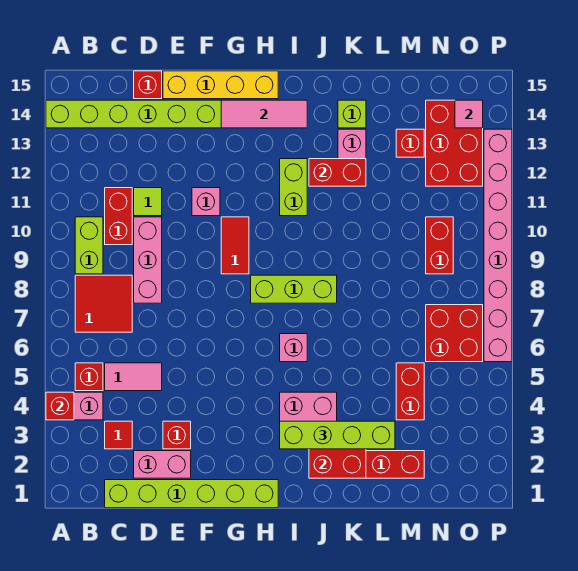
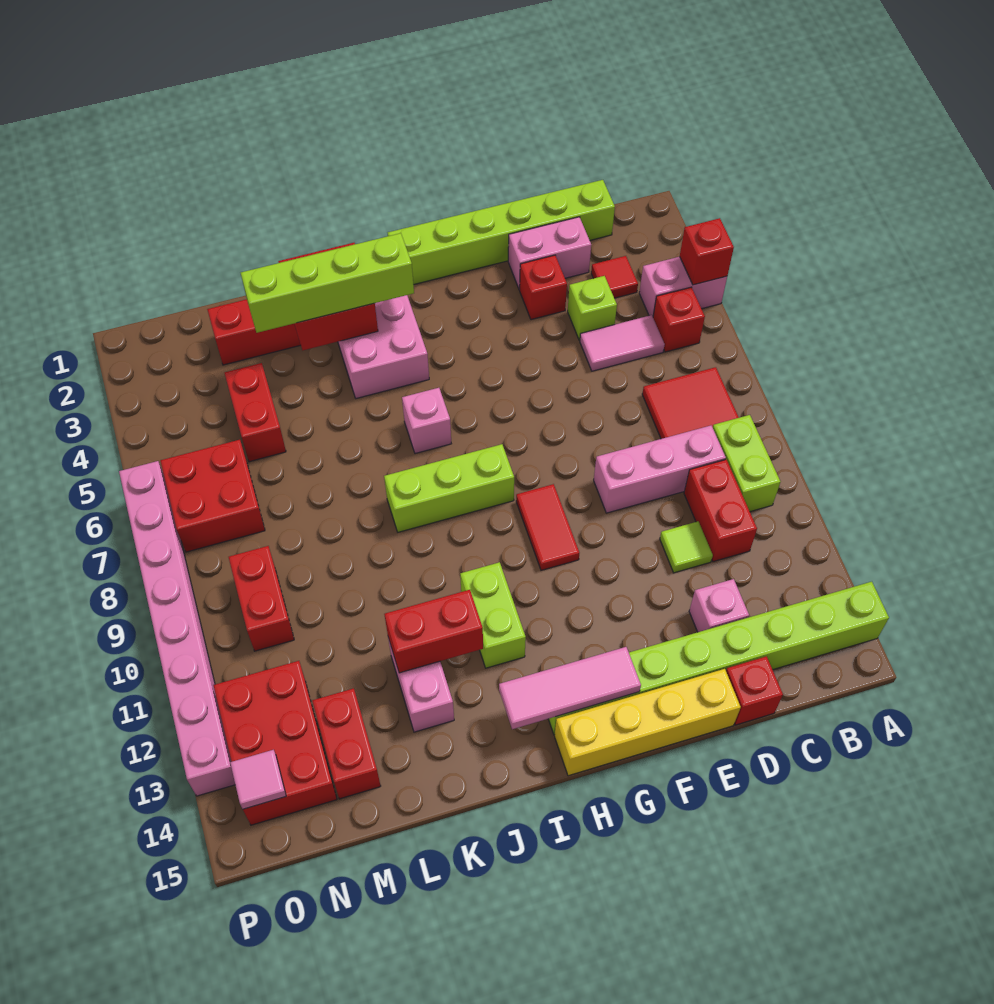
pink brick D8:D10 level 1 -> pink brick C9:E9 level 1
pink brick F11 level 1 -> pink brick D13 level 1
lime brick K14 level 1 -> lime brick D4 level 1
red brick M13 level 1 -> red brick M13:M14 level 1

